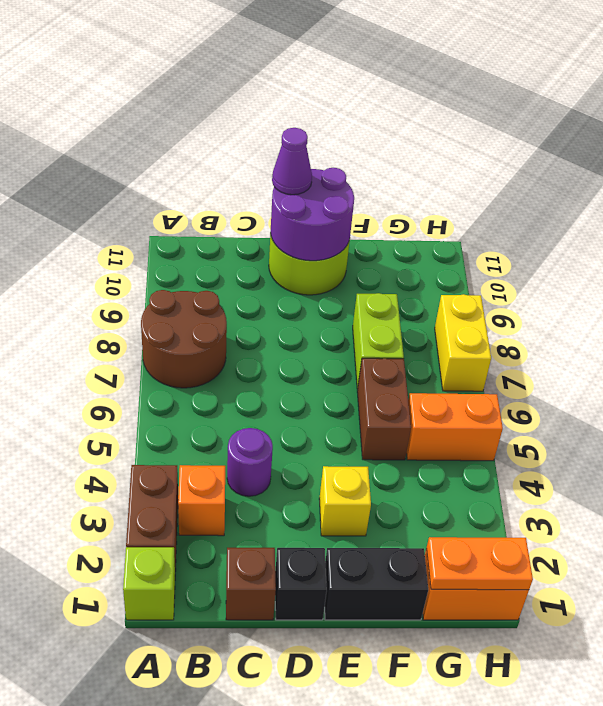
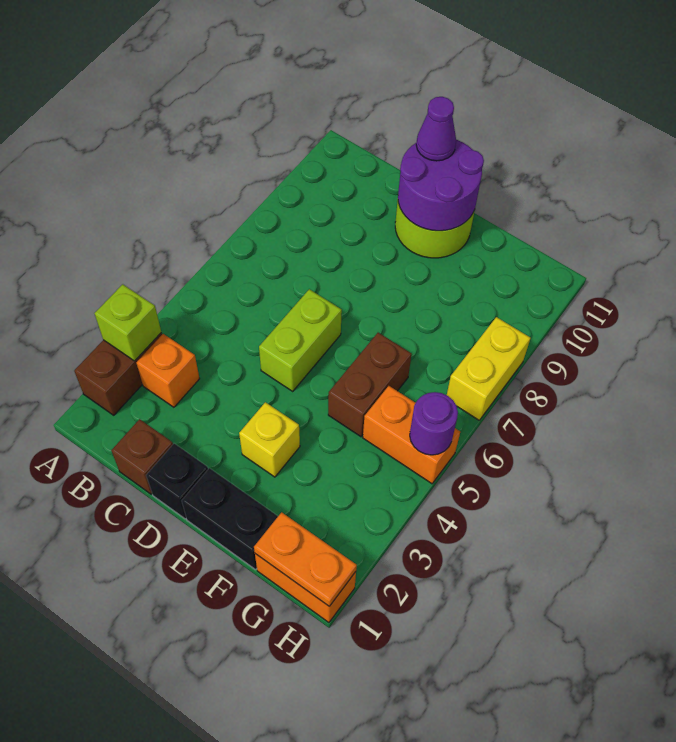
lime brick A1 level 1 -> lime brick A3 level 2
brown round brick A7:B8 level 1 -> none
purple round brick C4 level 1 -> purple round brick H5 level 2
lime brick F7:F8 level 1 -> lime brick D5:D6 level 1

